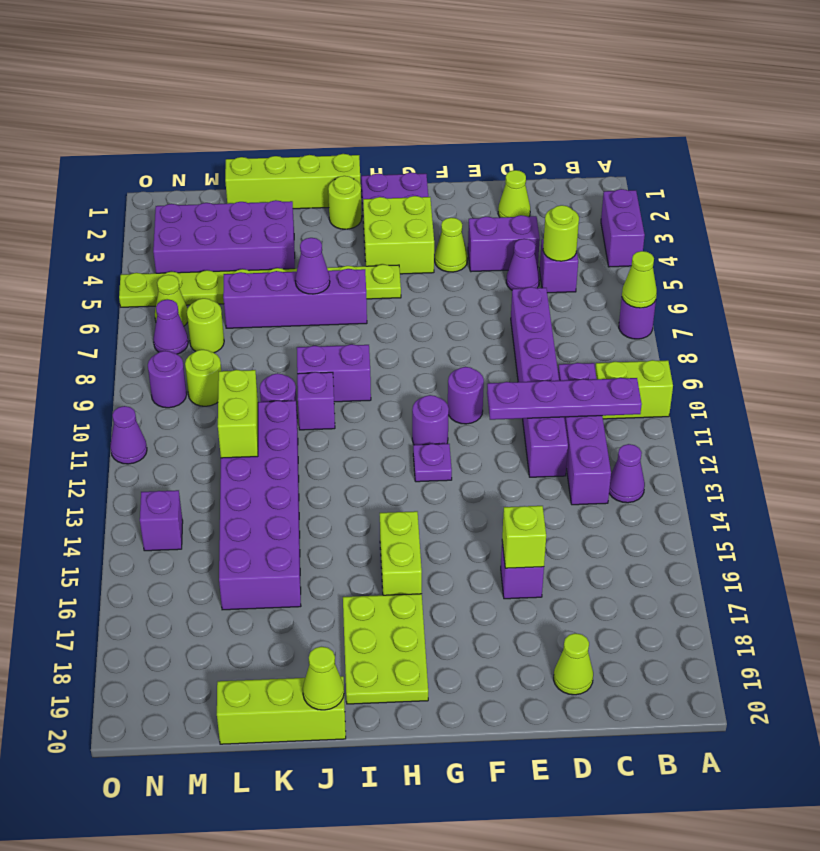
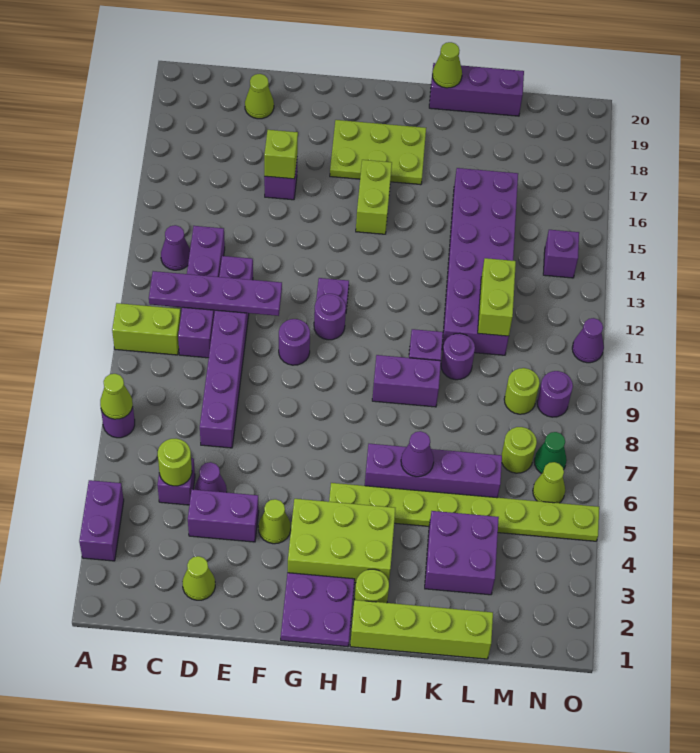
lime brick G3:H4 level 1 -> lime brick G3:I4 level 1
lime plate H17:I19 level 1 -> lime plate G17:I18 level 1
lime brick J20:L20 level 1 -> purple brick J20:L20 level 1
purple brick K3:N4 level 1 -> purple brick K3:L4 level 1
purple cone N7 level 1 -> green cone N7 level 1

